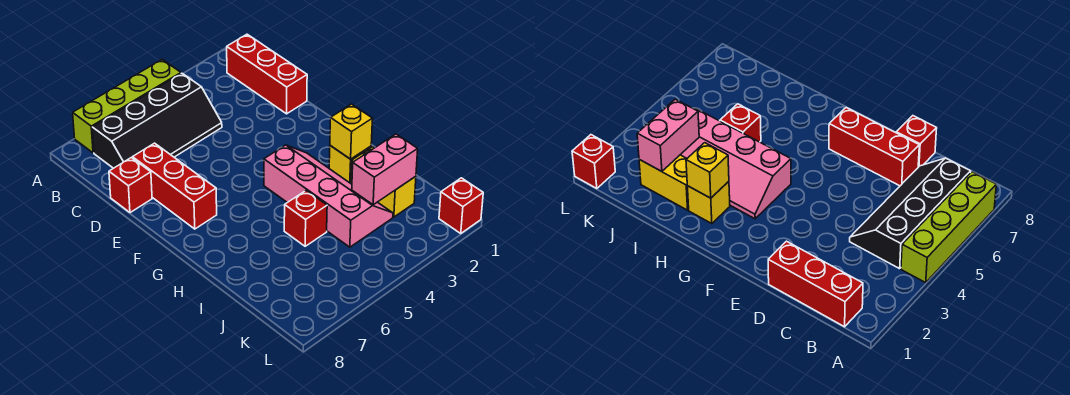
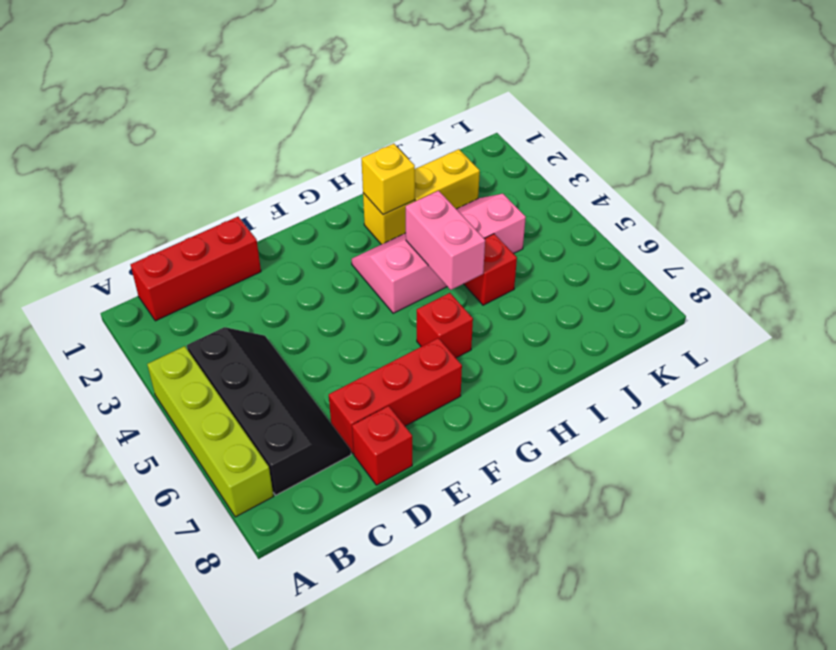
pink brick J2:J3 level 2 -> pink brick H4:H5 level 2
red brick L1 level 1 -> red brick G6 level 1

